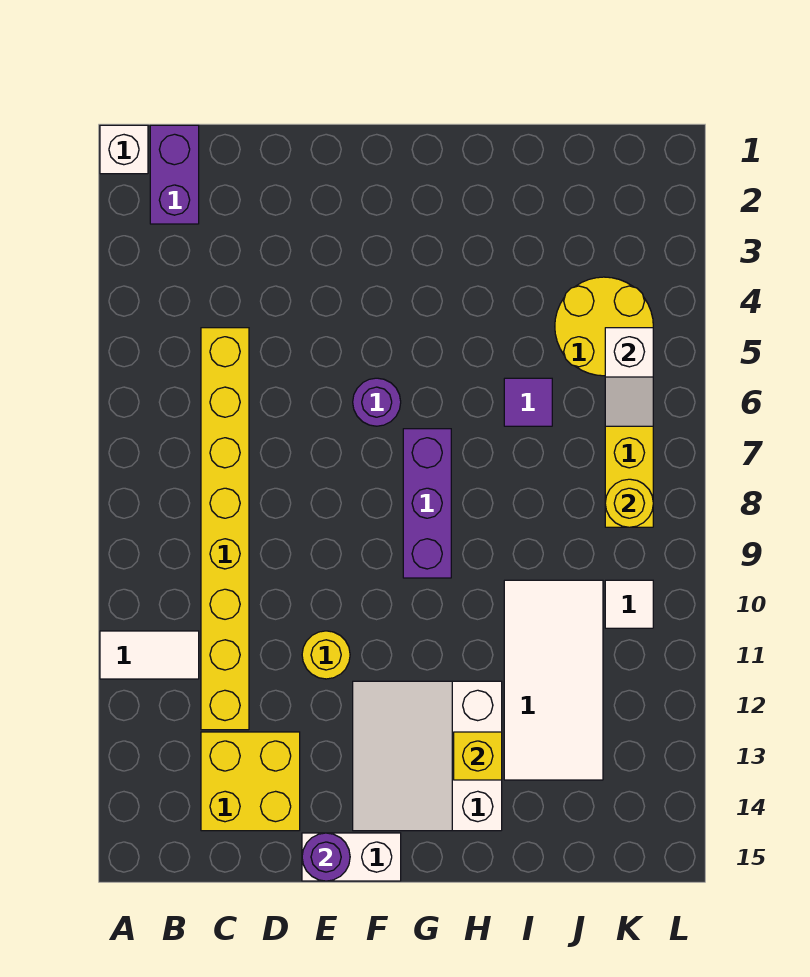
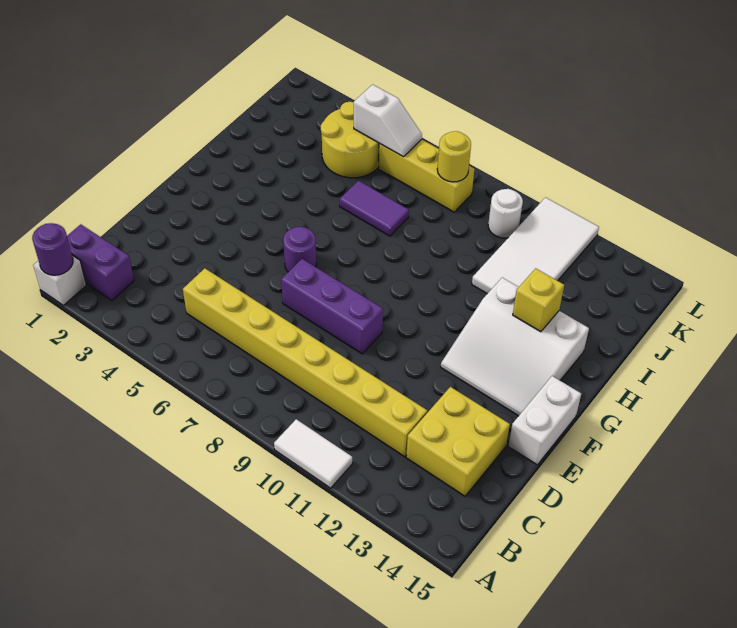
white tile A11:B11 level 1 -> white tile A10:A11 level 1
yellow round brick E11 level 1 -> none
purple round brick E15 level 2 -> purple round brick A1 level 2
purple brick G7:G9 level 1 -> purple brick E7:E9 level 1
purple tile I6 level 1 -> purple tile I6:I7 level 1
white tile I10:J13 level 1 -> white tile I11:L12 level 1
white tile K10 level 1 -> white round brick K10 level 1

